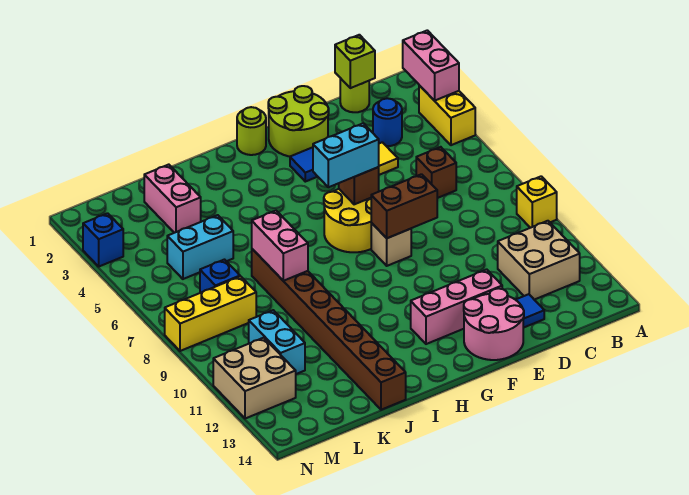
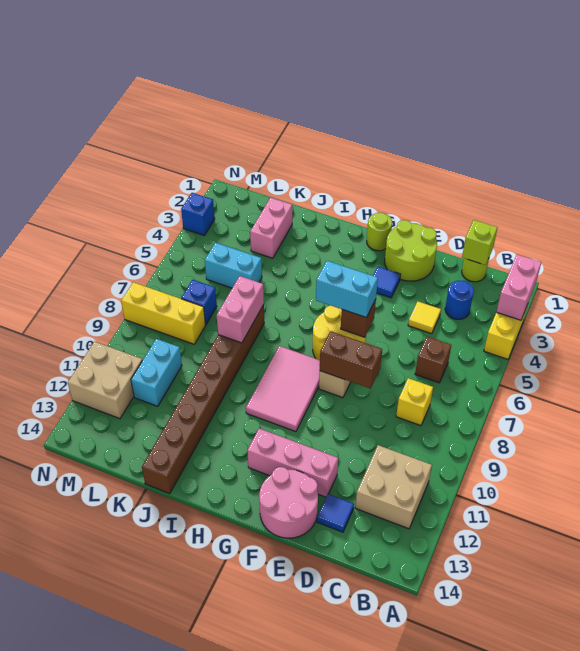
yellow brick A9 level 1 -> yellow brick C8 level 1
none -> pink tile G8:H10 level 1

